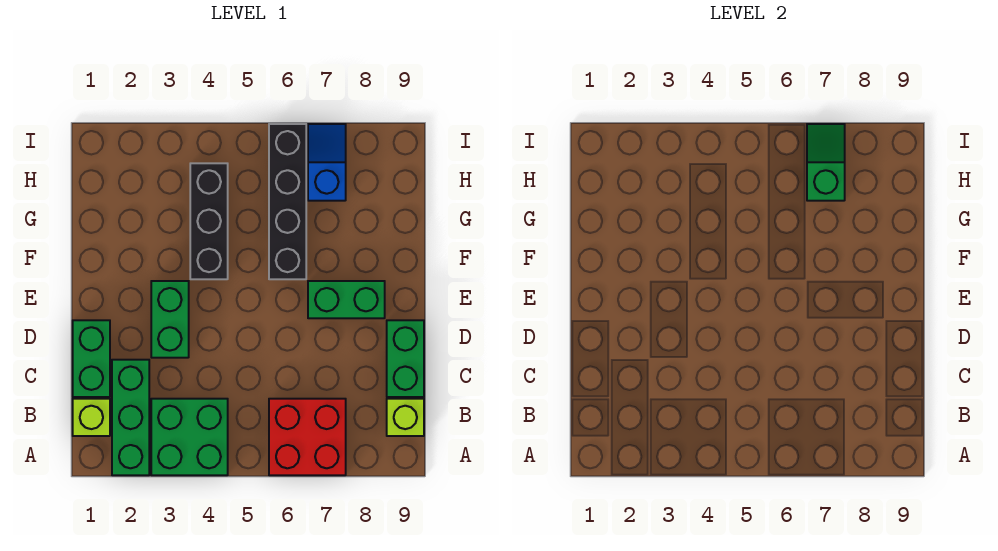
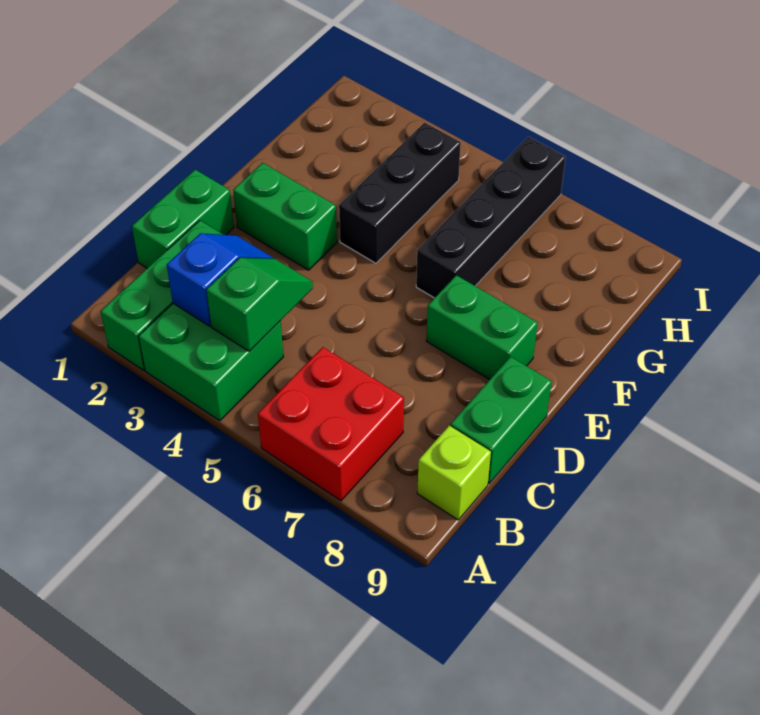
lime brick B1 level 1 -> none
green brick D3:E3 level 1 -> green brick E2:E3 level 1
blue slope H7:I7 level 1 top H -> blue slope B3:C3 level 2 top B
green slope H7:I7 level 2 top H -> green slope B4:C4 level 2 top B

